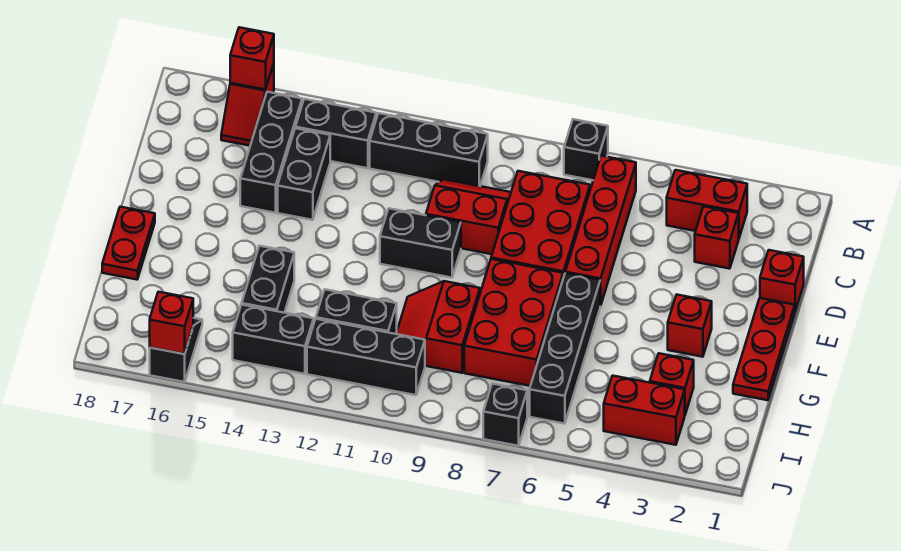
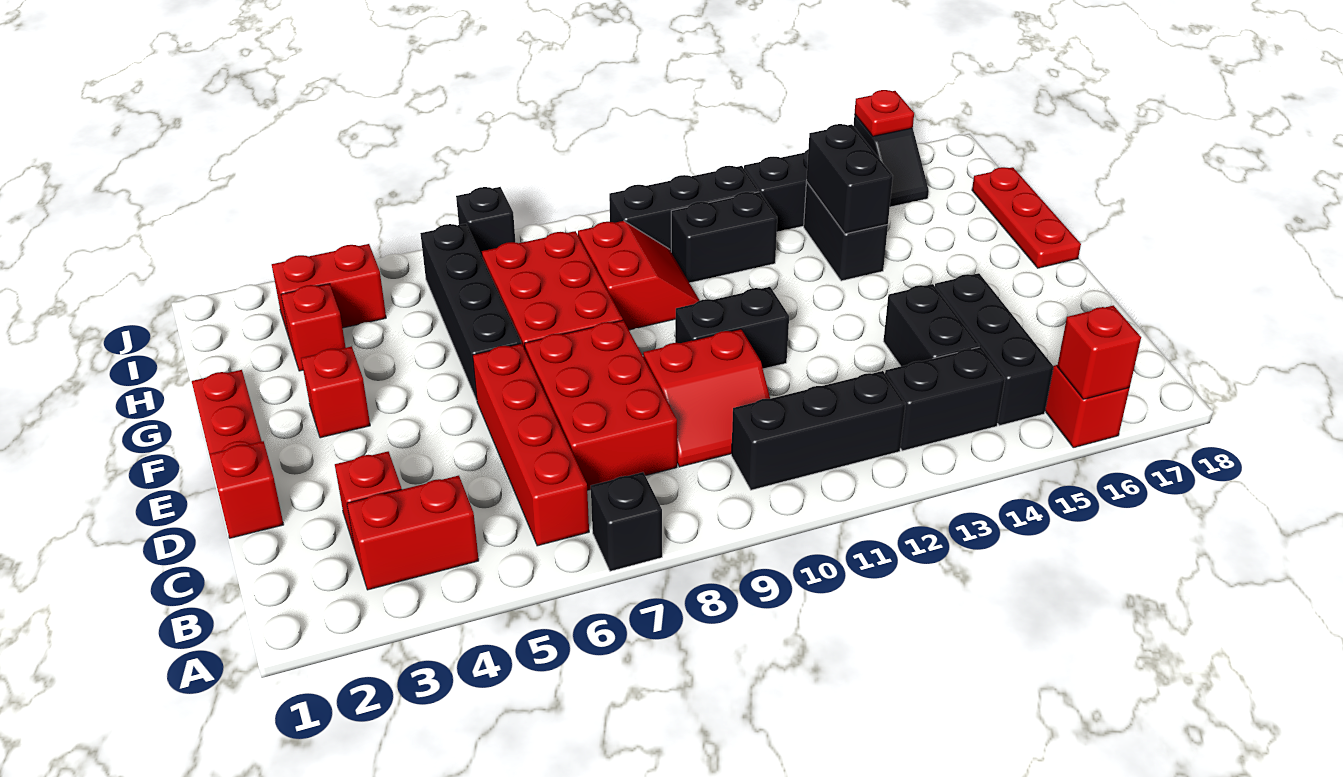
red plate F18:G18 level 1 -> red plate F18:H18 level 1
none -> black brick G14:H14 level 2
red brick J16 level 2 -> red plate J16 level 2

